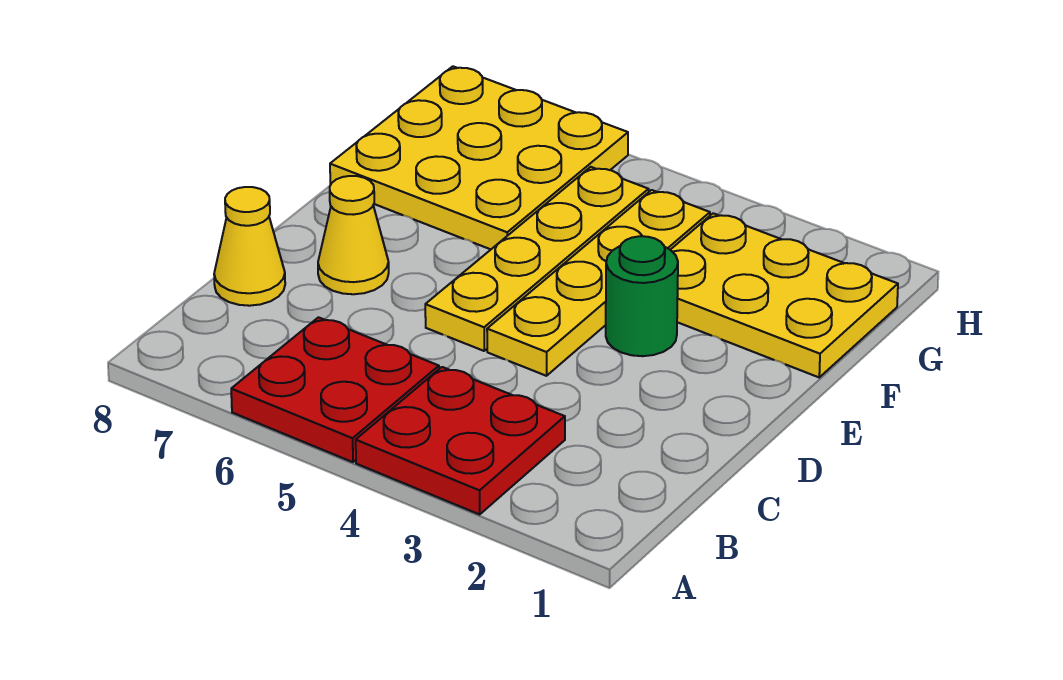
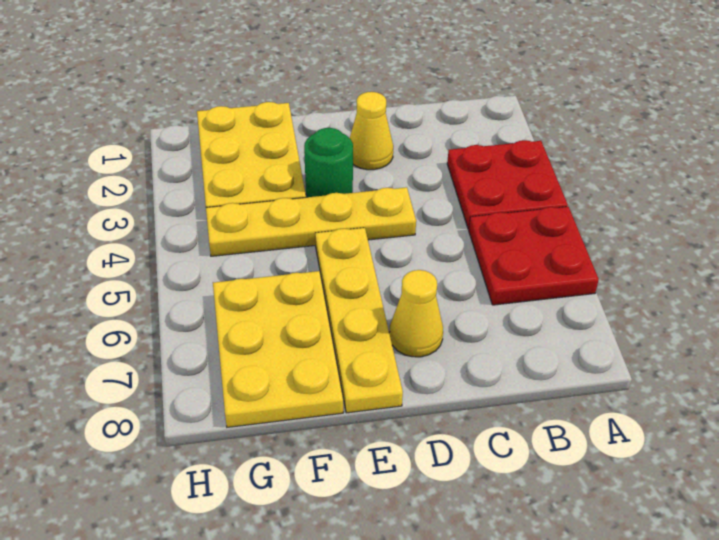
yellow cone C8 level 1 -> yellow cone D2 level 1
yellow plate D5:G5 level 1 -> yellow plate E5:E8 level 1
yellow plate F6:H8 level 1 -> yellow plate F6:G8 level 1

